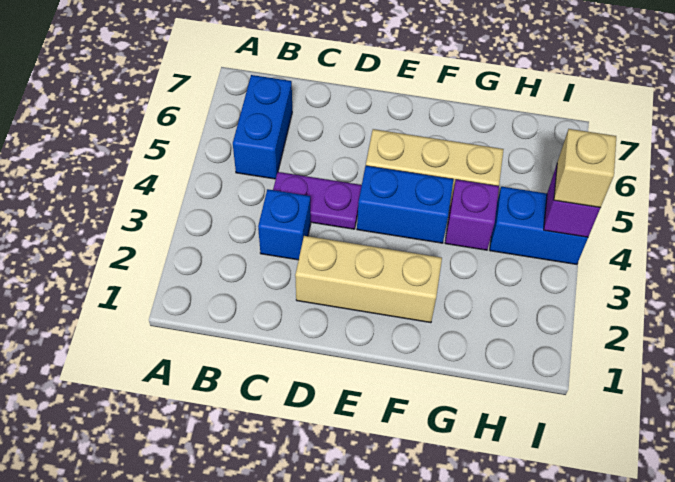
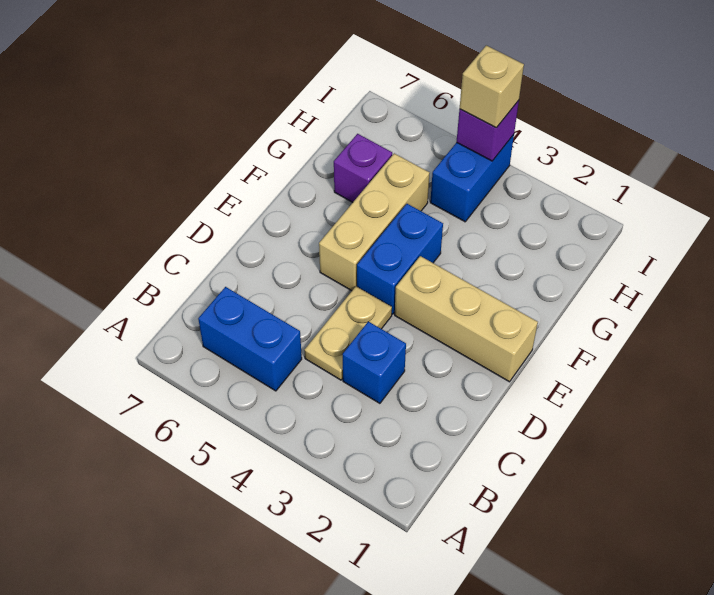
purple plate C4:D4 level 1 -> tan plate C4:D4 level 1
tan brick D2:F2 level 1 -> tan brick E1:E3 level 1
purple brick G4 level 1 -> purple brick G6 level 1

